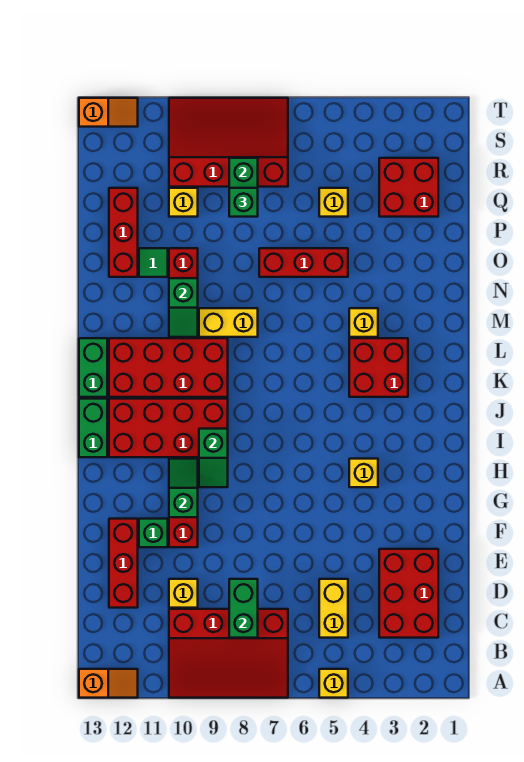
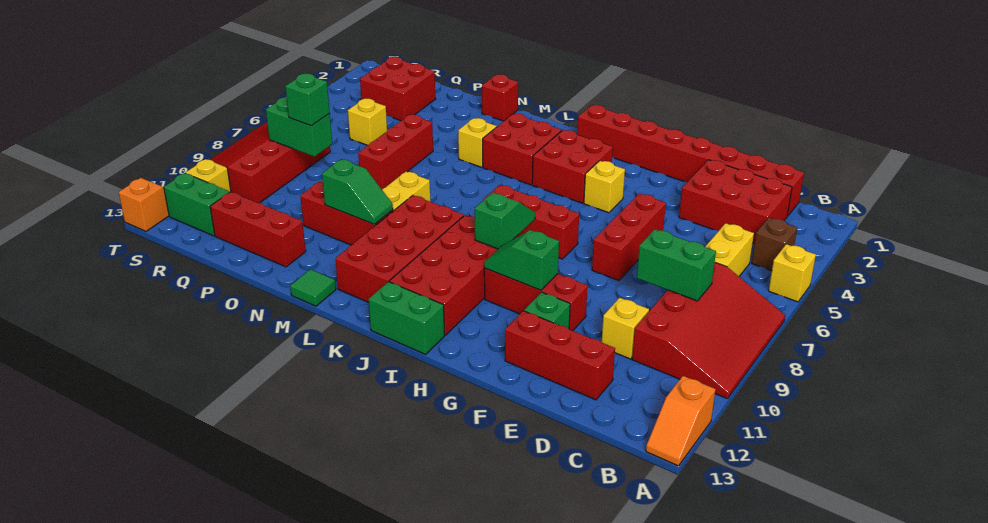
orange slope A12:A13 level 1 top 13 -> orange slope A12:A13 level 1 top 12
none -> brown brick B4 level 1
none -> red brick C1:J1 level 1
yellow brick C5:D5 level 1 -> yellow brick C5:C6 level 1
none -> red brick F5:F7 level 1
none -> red brick H7:J7 level 1
green slope H9:I9 level 2 top I -> green slope I8:I9 level 2 top 9
none -> red brick I3:J4 level 1
green brick K13:L13 level 1 -> green brick R12:S12 level 1
none -> red brick N1 level 1
green tile O11 level 1 -> green tile M13 level 1
yellow brick Q10 level 1 -> yellow brick S11 level 1

